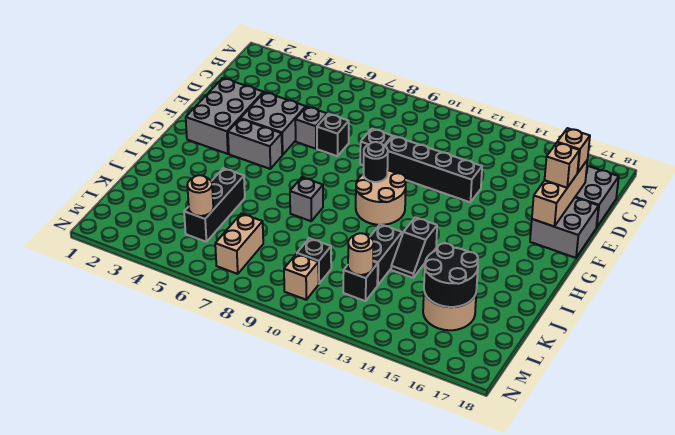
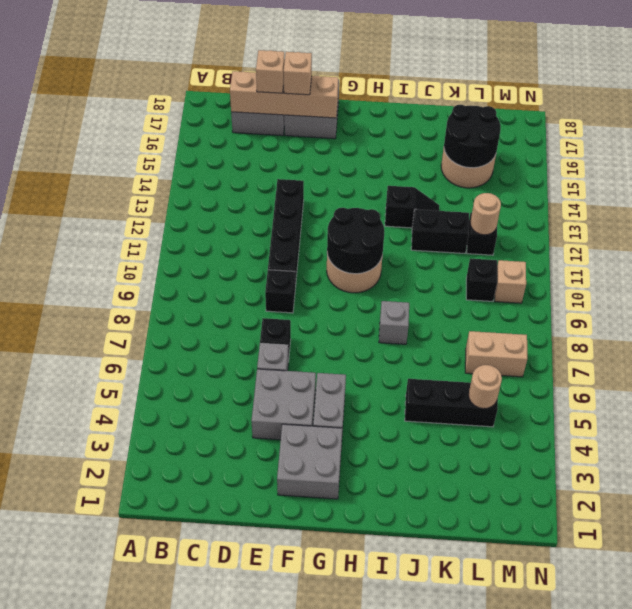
tan brick D17:F17 level 2 -> tan brick C17:F17 level 2
grey brick E2:G3 level 1 -> grey brick F2:G3 level 1
black round brick G10 level 2 -> black round brick G10:H11 level 2

